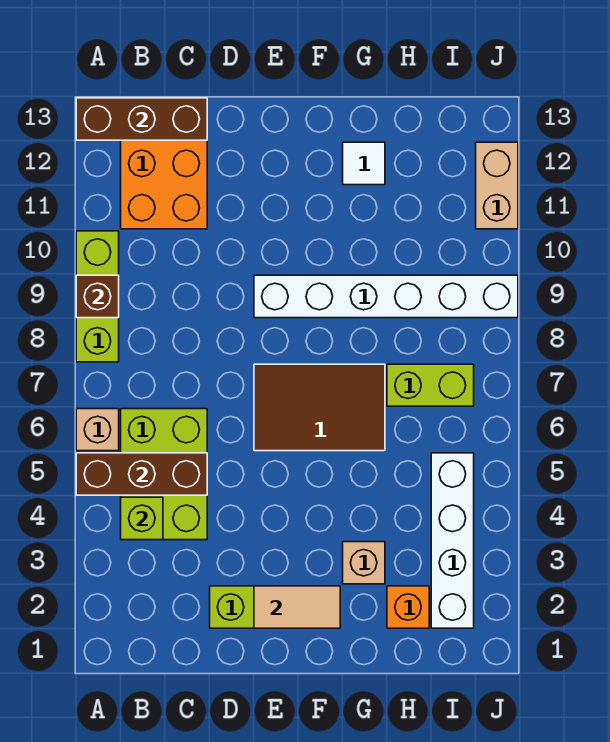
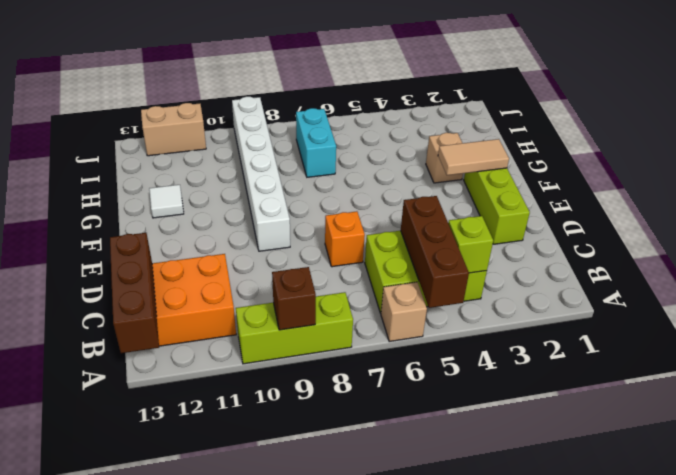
tan tile E2:F2 level 2 -> tan tile F2:F3 level 2
brown tile E6:G7 level 1 -> none
orange brick H2 level 1 -> orange brick D7 level 1
lime brick H7:I7 level 1 -> cyan brick H7:I7 level 1
white brick I2:I5 level 1 -> none

